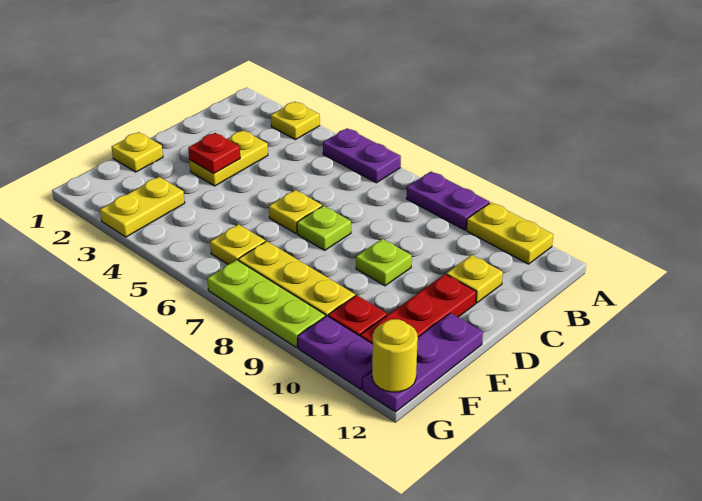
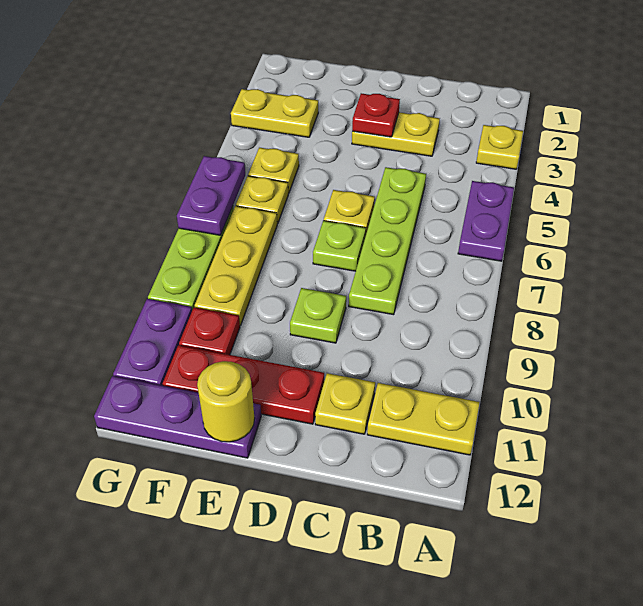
purple plate A8:A9 level 1 -> purple plate G6:G7 level 2
yellow plate A10:A11 level 1 -> yellow plate A11:B11 level 1
none -> lime plate C5:C8 level 1
yellow plate E1 level 1 -> yellow plate F5 level 1
yellow round brick G12 level 2 -> yellow round brick E12 level 2

